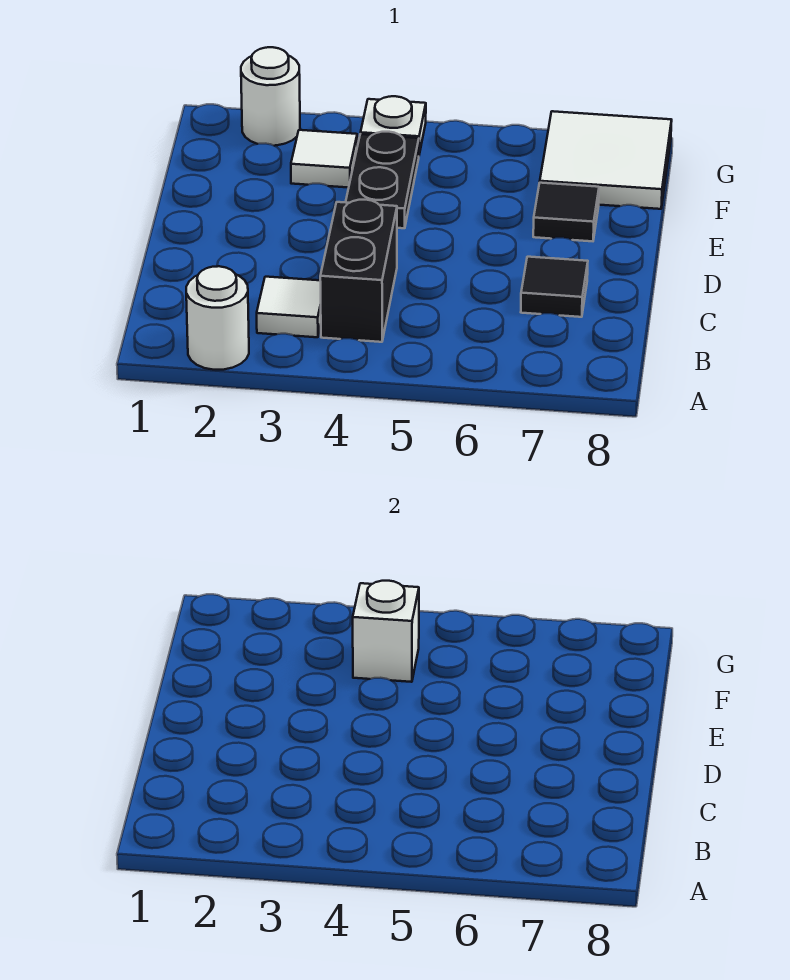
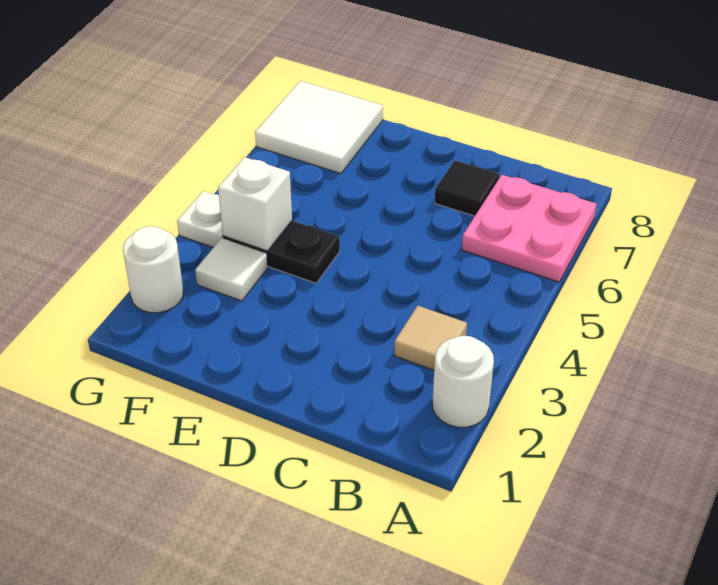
none -> pink plate A6:B7 level 1
white tile B3 level 1 -> tan tile B3 level 1
black brick B4:C4 level 1 -> none
black tile E7 level 1 -> none

